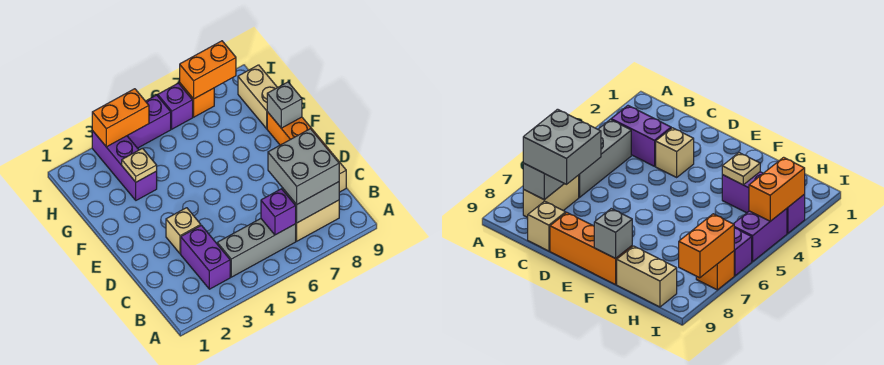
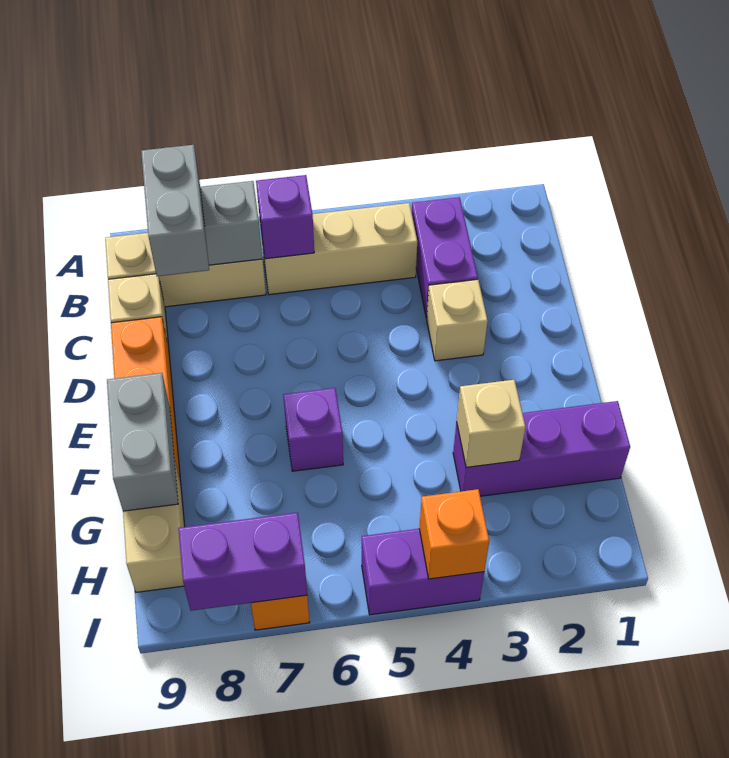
grey brick B4:B6 level 1 -> tan brick B4:B6 level 1
tan brick B7:B8 level 1 -> tan brick B7:B9 level 1
grey brick B7:C8 level 3 -> grey brick B8:C8 level 3
grey brick F9 level 2 -> grey brick F9:G9 level 2
purple brick G3:I3 level 1 -> purple brick G1:G3 level 1
tan plate G3 level 2 -> tan brick G3 level 2
orange brick I3:I4 level 2 -> orange brick I4 level 2
purple brick I6 level 1 -> purple brick F6 level 1
orange brick I7:I8 level 2 -> purple brick I7:I8 level 2

